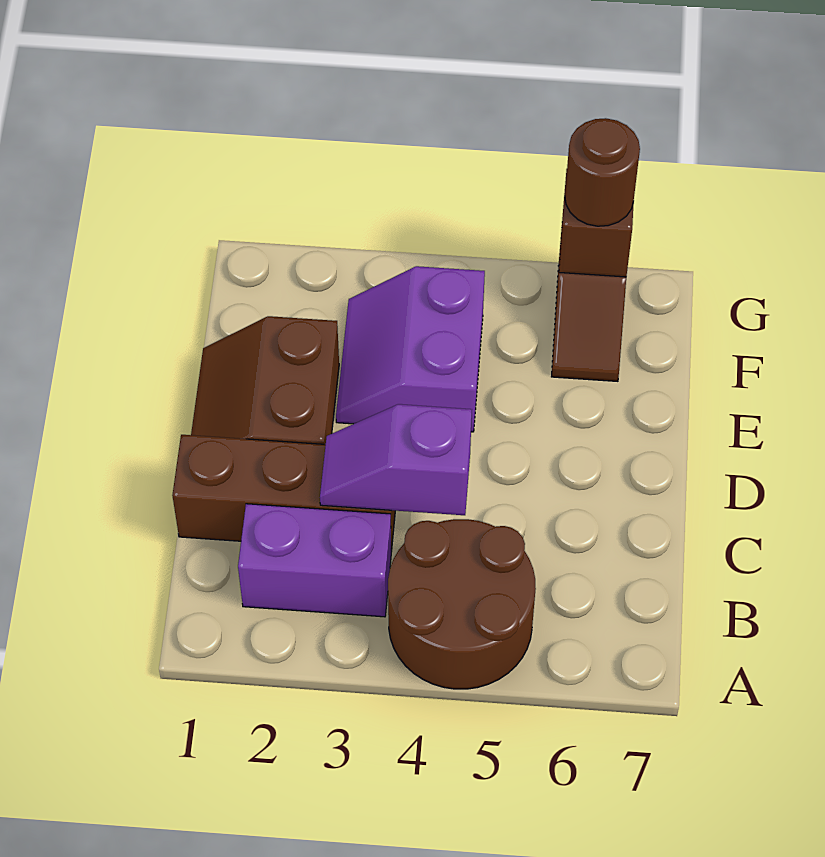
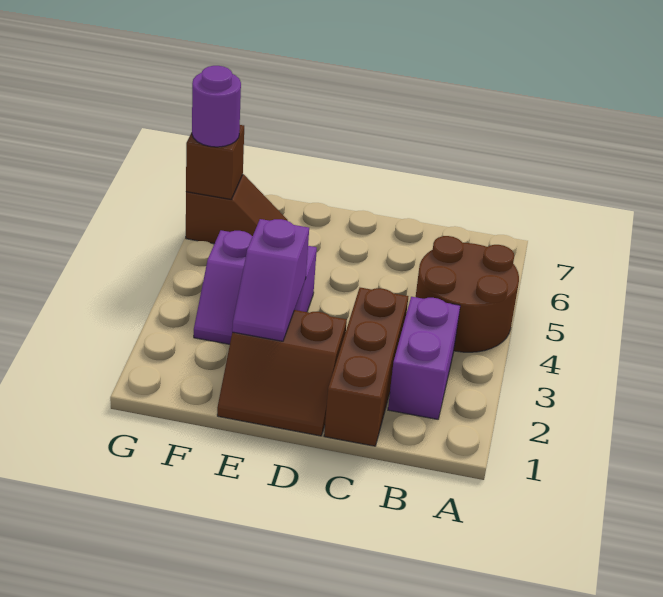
purple slope C3:C4 level 2 top 4 -> purple slope E2:E3 level 2 top 3
brown round brick G6 level 3 -> purple round brick G6 level 3

